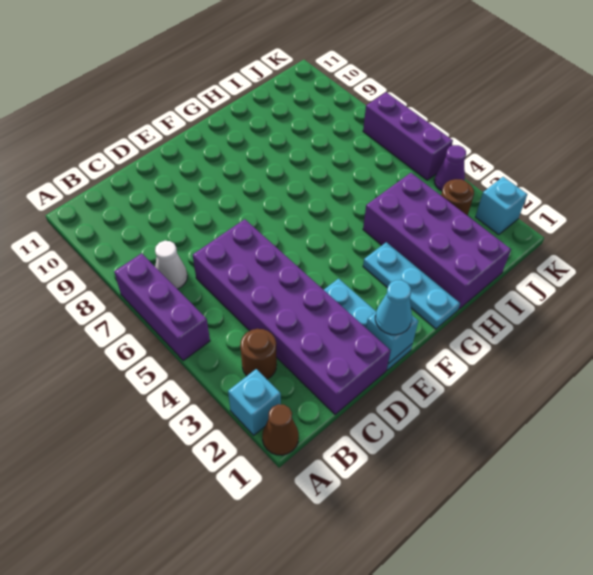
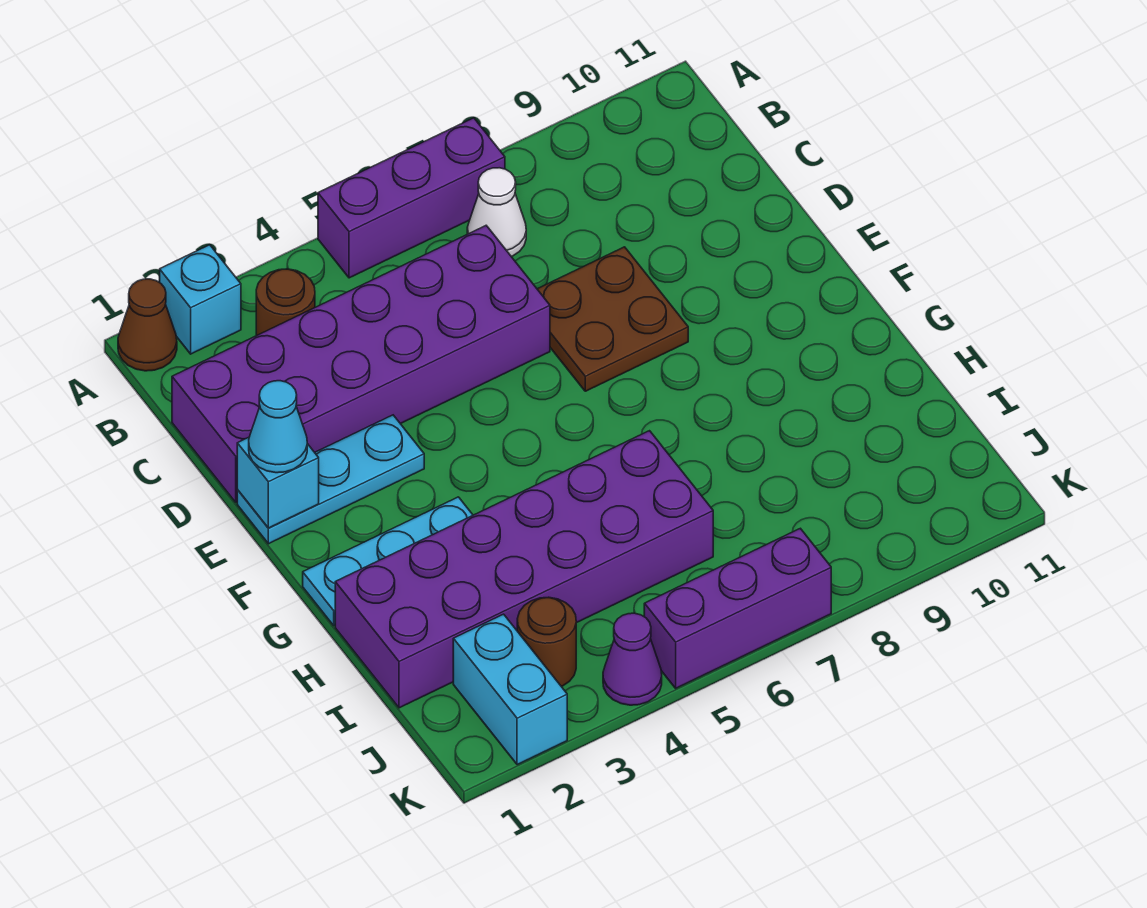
none -> brown plate D7:E8 level 1
purple brick H1:I4 level 1 -> purple brick H1:I6 level 1
cyan brick K2 level 1 -> cyan brick J2:K2 level 1

